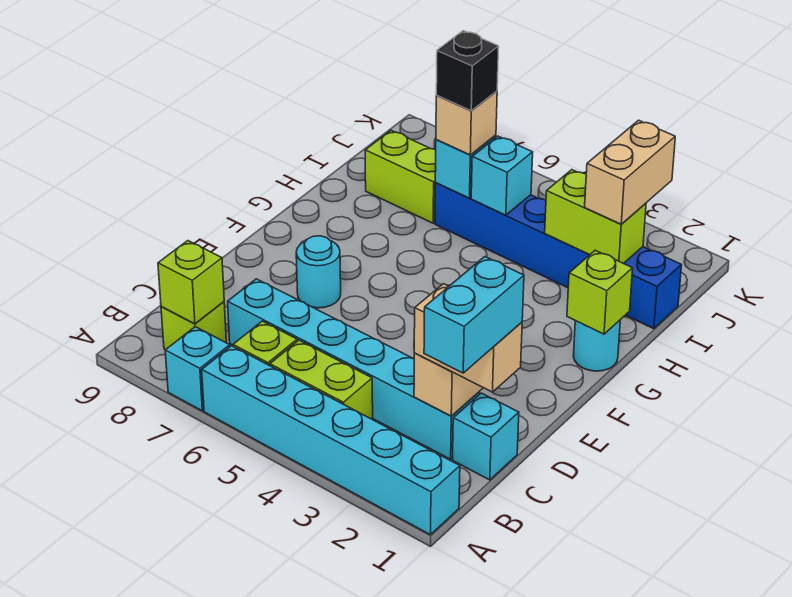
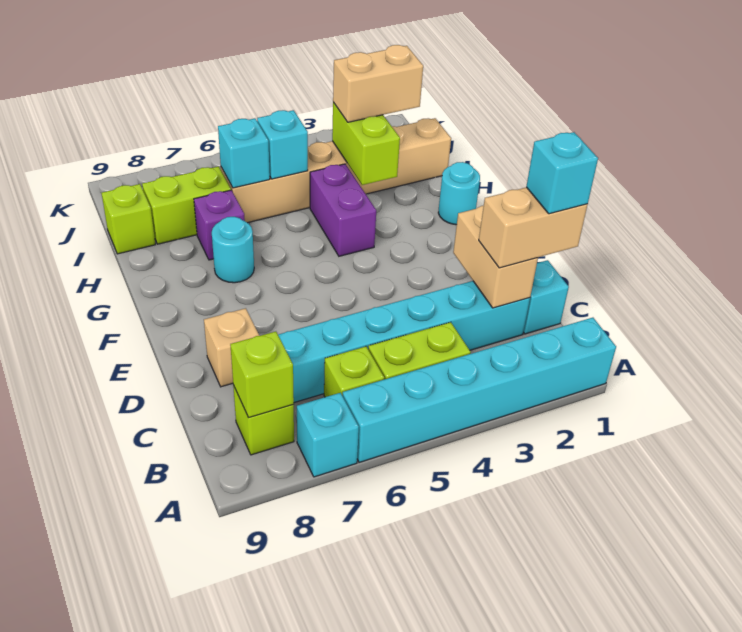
cyan brick B1:C1 level 4 -> cyan brick C1 level 4
cyan round brick E7 level 1 -> cyan round brick G7 level 1
lime brick G1 level 2 -> lime brick I9 level 1
none -> purple brick G4:H4 level 1
none -> purple brick H7 level 1
blue brick I1:I6 level 1 -> tan brick I1:I6 level 1
lime brick I2:I3 level 2 -> lime brick H3:I3 level 2
tan brick I2:J2 level 3 -> tan brick I2:I3 level 3
tan brick I6 level 3 -> tan brick D8 level 1
black brick I6 level 4 -> none

